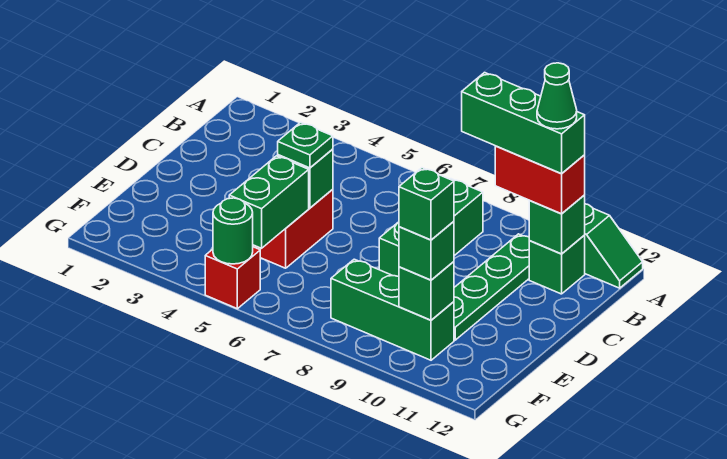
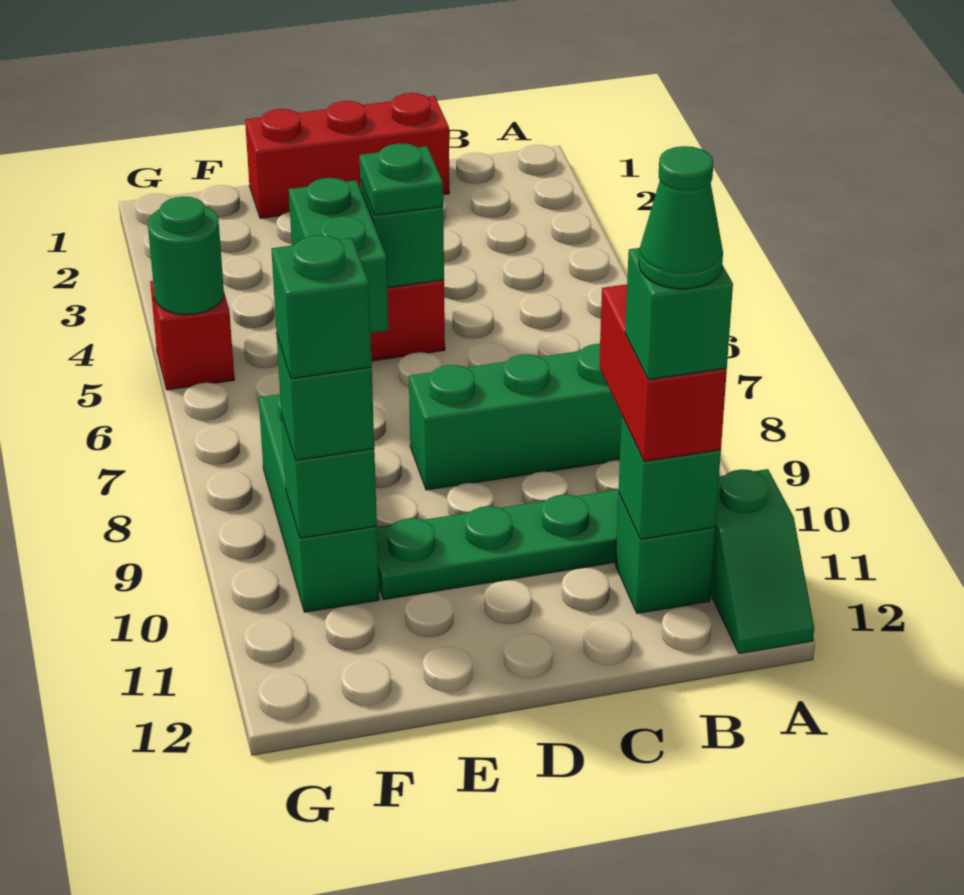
green brick B9:B11 level 4 -> green brick B11 level 4
none -> red brick C1:E1 level 1
green brick E5:F5 level 2 -> green brick E5:E6 level 2

